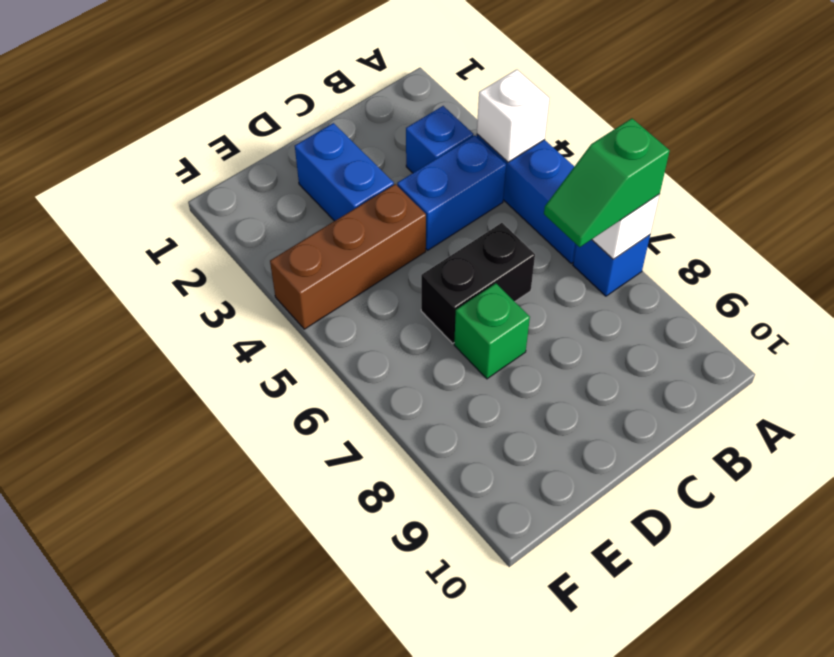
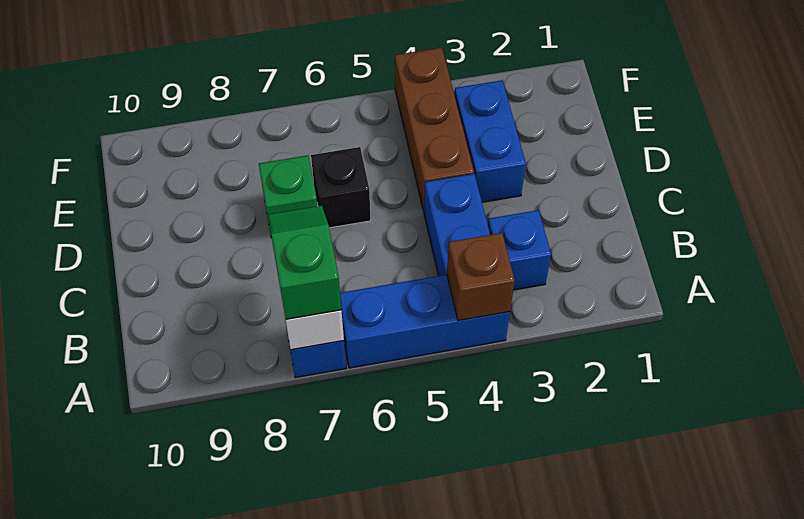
white brick A4 level 2 -> brown brick A4 level 2
black brick C6:D6 level 1 -> black brick D6 level 1
blue brick D2:D3 level 1 -> blue brick D3:E3 level 1

